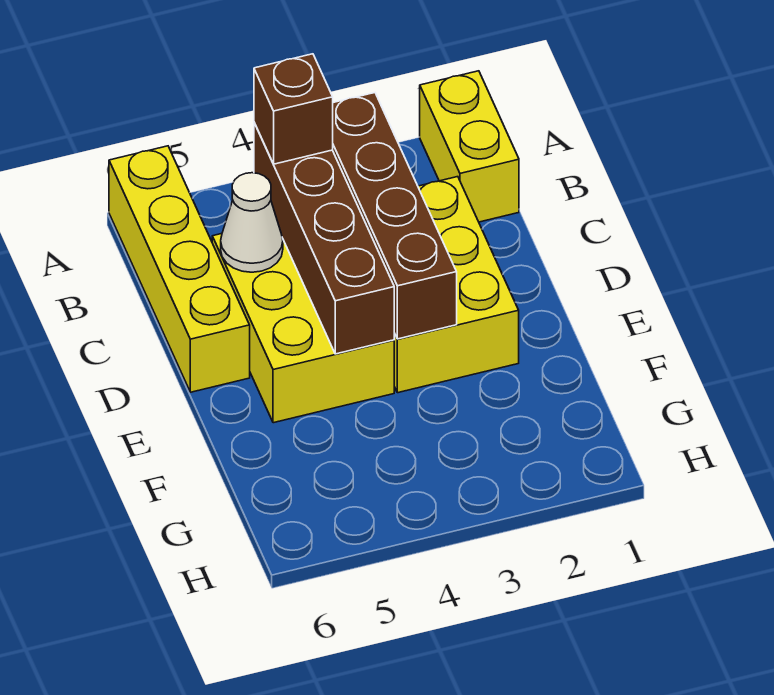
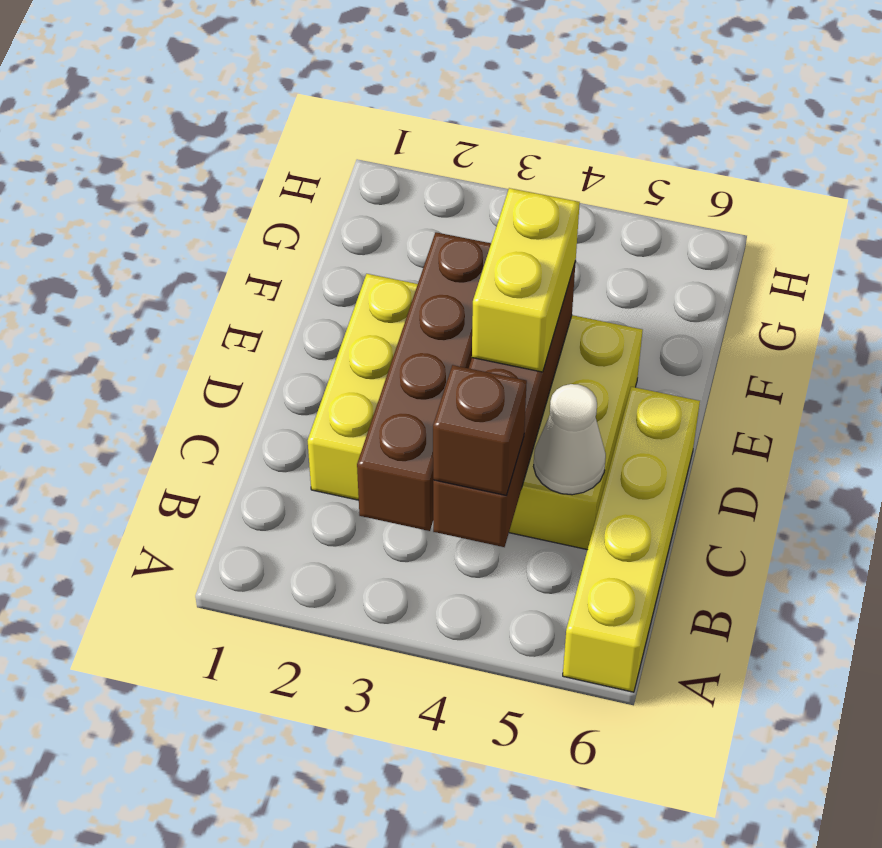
yellow brick A1:B1 level 1 -> yellow brick D4:E4 level 3

